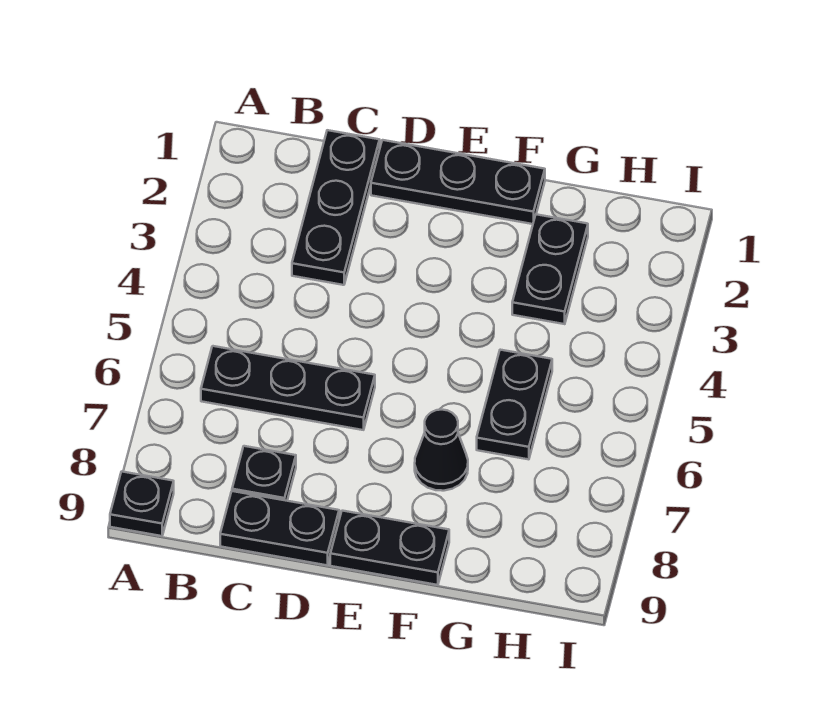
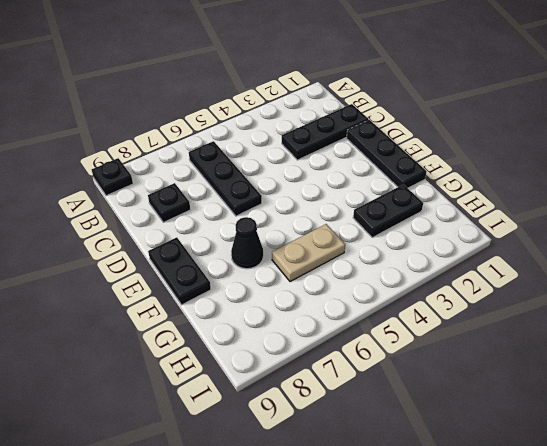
black plate C9:D9 level 1 -> none
black plate G5:G6 level 1 -> tan plate G5:G6 level 1

